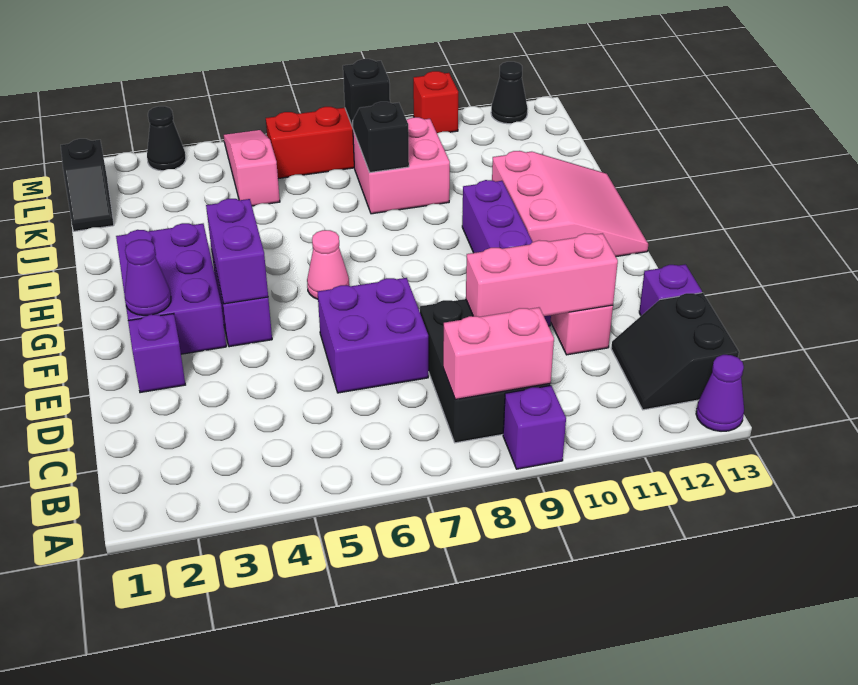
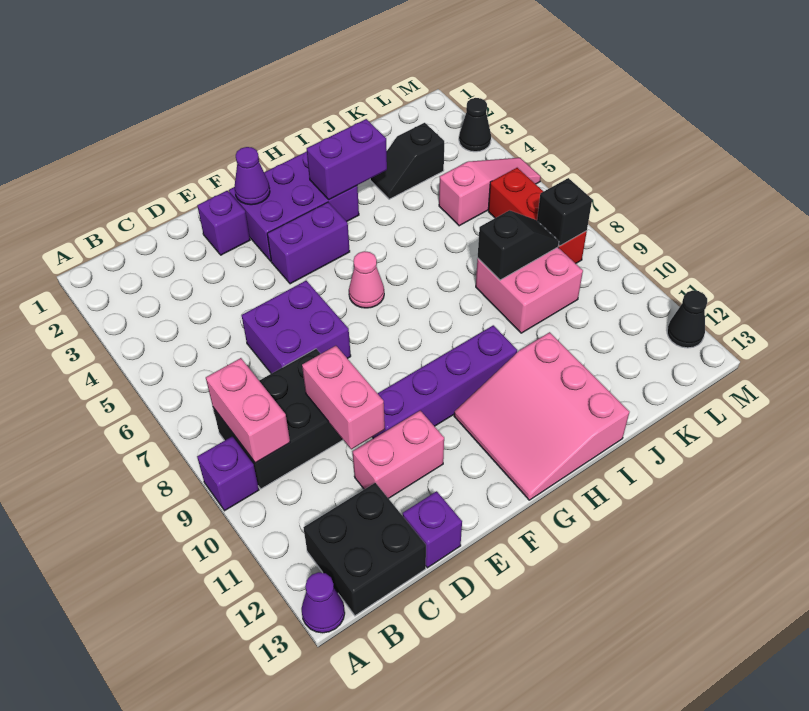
black slope B12:C13 level 1 top 13 -> black brick B12:C13 level 1
pink brick D9:D11 level 2 -> pink brick D9:D10 level 2
purple brick F4:G4 level 2 -> purple brick H3:I3 level 2
pink slope G11:I13 level 1 top 11 -> pink slope G11:I13 level 1 top I
black slope K1:L1 level 1 top L -> black slope J3:K3 level 1 top K
red brick M10 level 1 -> none

